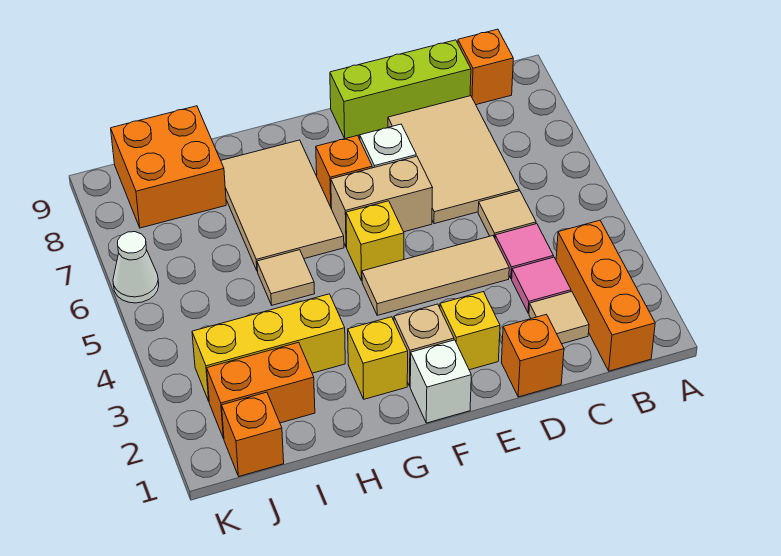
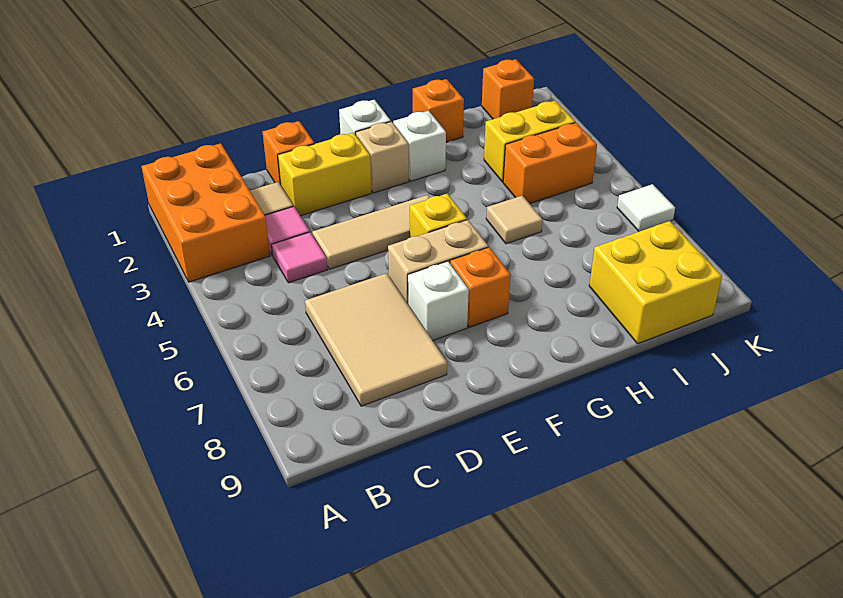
orange brick B1:B3 level 1 -> orange brick A1:B3 level 1
orange brick B9 level 1 -> orange brick H1 level 1
tan tile C5 level 1 -> none
lime brick C9:E9 level 1 -> none
yellow brick E2 level 1 -> yellow brick D2:E2 level 1
yellow brick G2 level 1 -> white brick G2 level 1
tan tile G6:H8 level 1 -> none
yellow brick H3:J3 level 1 -> yellow brick I3:J3 level 1
orange brick I2:J2 level 1 -> orange brick I4:J4 level 1
orange brick I8:J9 level 1 -> yellow brick I8:J9 level 1
white cone K6 level 1 -> white tile K6 level 1

